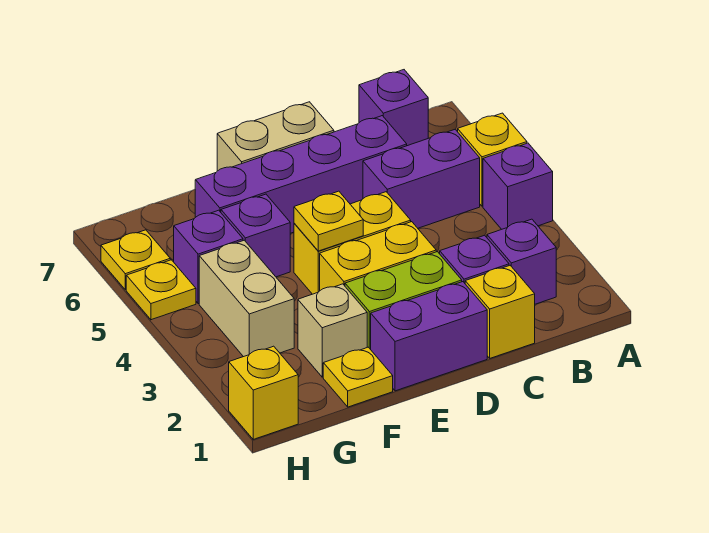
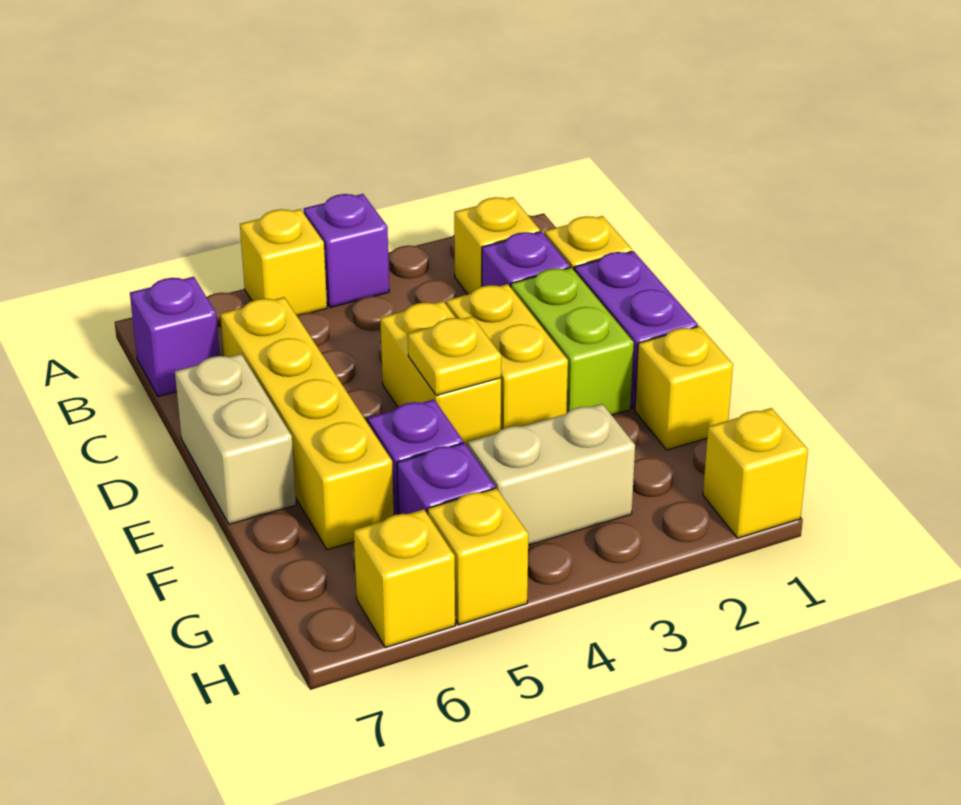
purple brick B2 level 1 -> yellow brick B2 level 1
purple brick B5:C5 level 1 -> none
purple brick C6:F6 level 1 -> yellow brick C6:F6 level 1
yellow plate F1 level 1 -> yellow brick F1 level 1
tan brick F2 level 1 -> none
yellow plate H5 level 1 -> yellow brick H5 level 1
yellow plate H6 level 1 -> yellow brick H6 level 1

